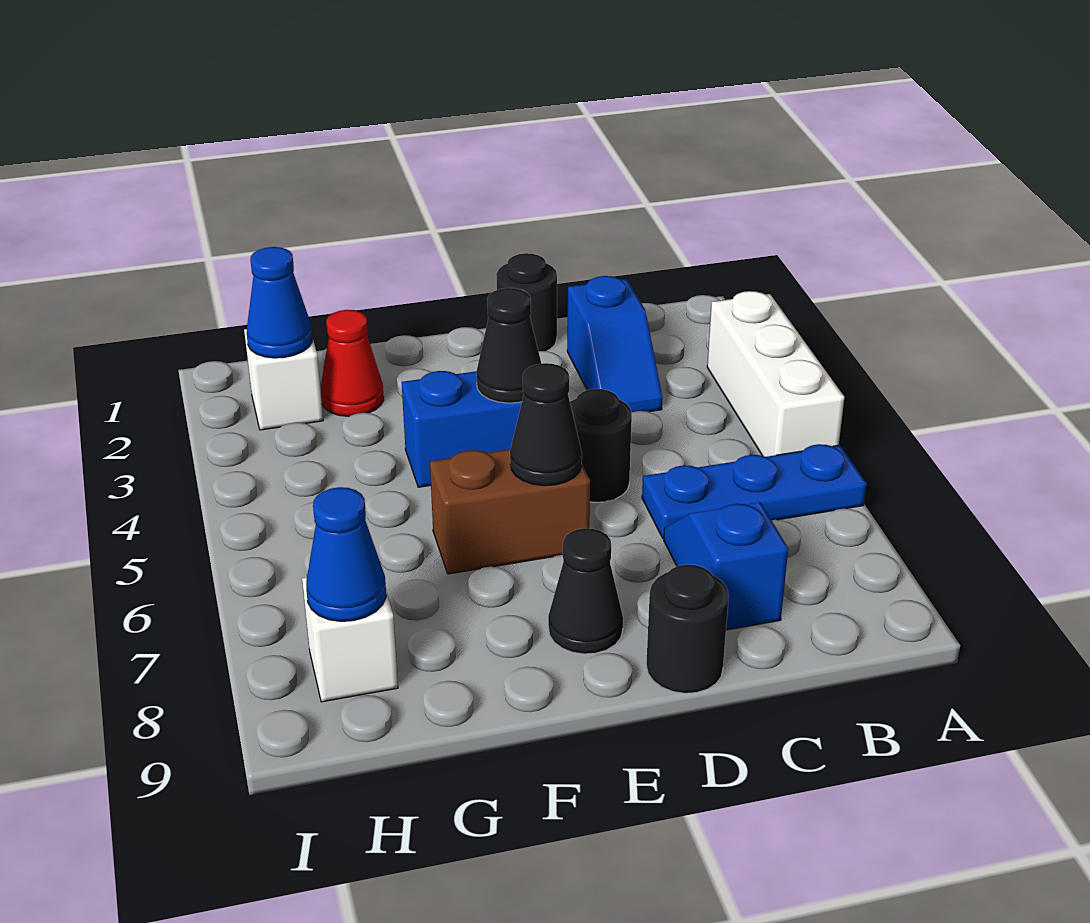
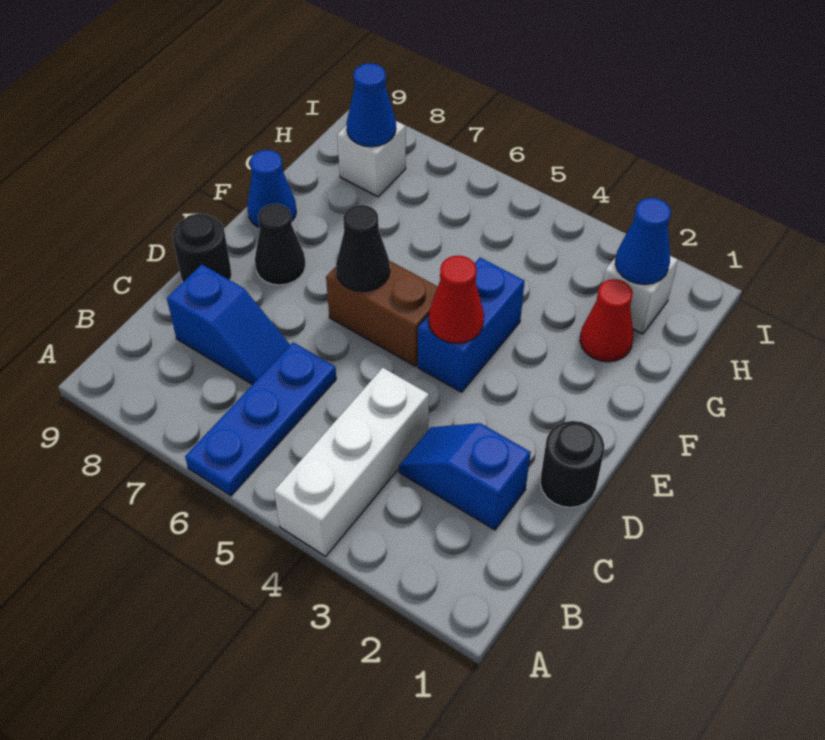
white brick A3:A5 level 1 -> white brick A4:C4 level 1
black round brick D5 level 1 -> none
black cone E4 level 2 -> red cone E4 level 2
brown brick E6:F6 level 1 -> brown brick E5:E6 level 1
none -> blue cone F9 level 1

